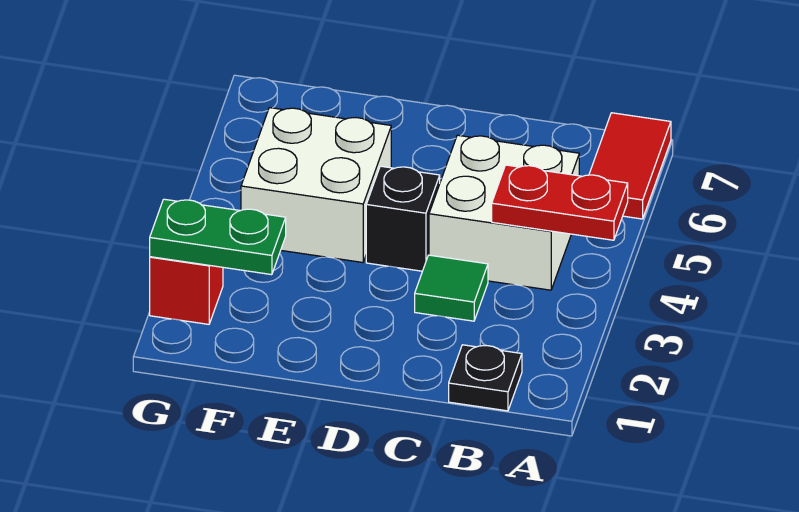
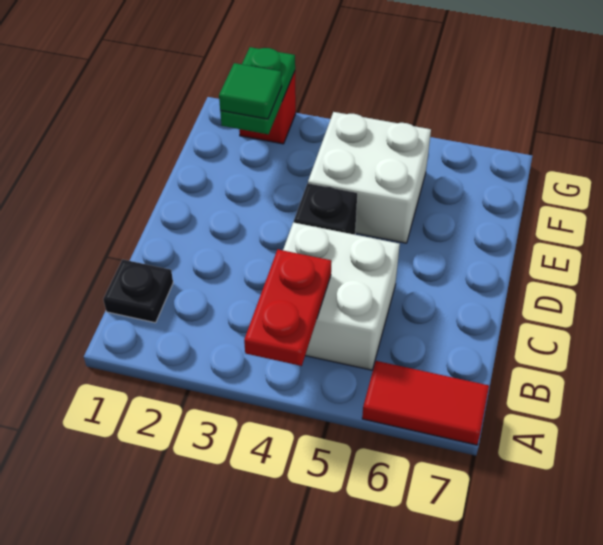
green tile C3 level 1 -> green tile F2 level 3

